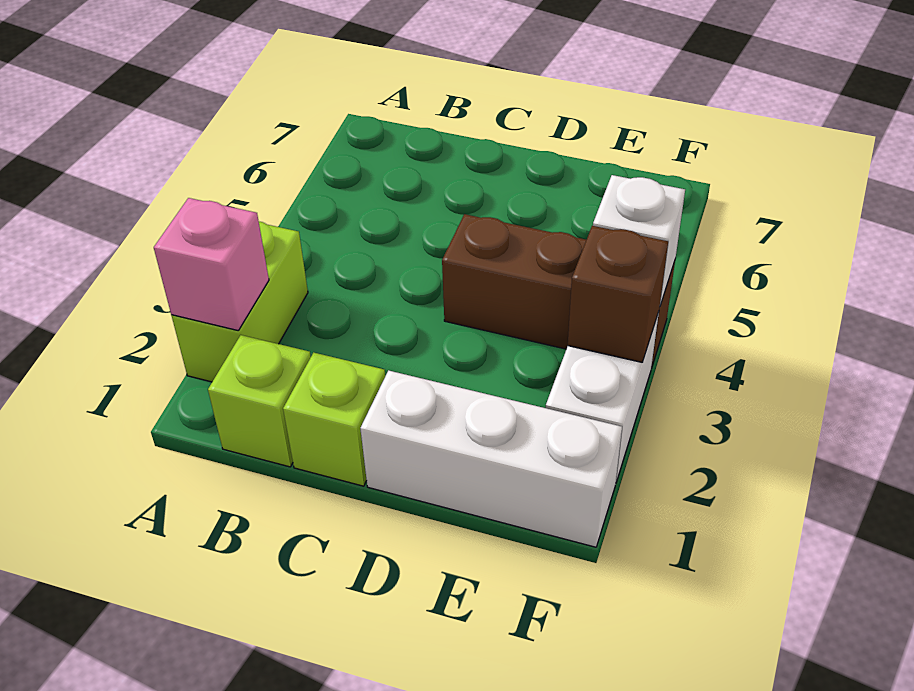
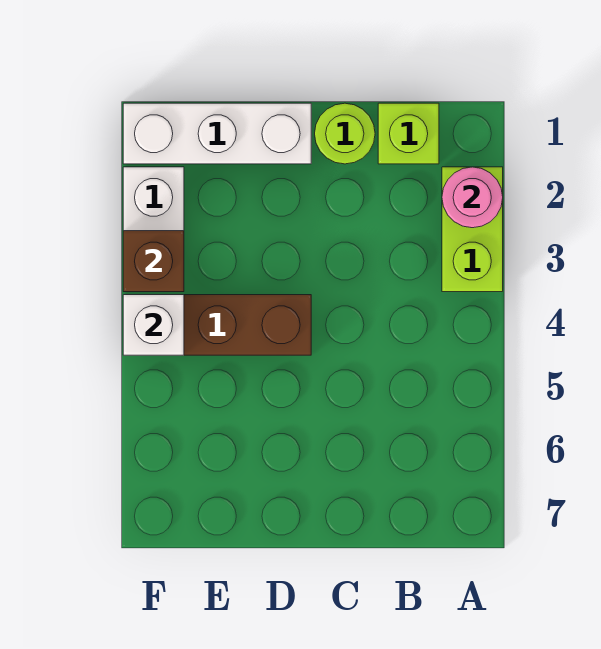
pink brick A2 level 2 -> pink round brick A2 level 2
lime brick C1 level 1 -> lime round brick C1 level 1

